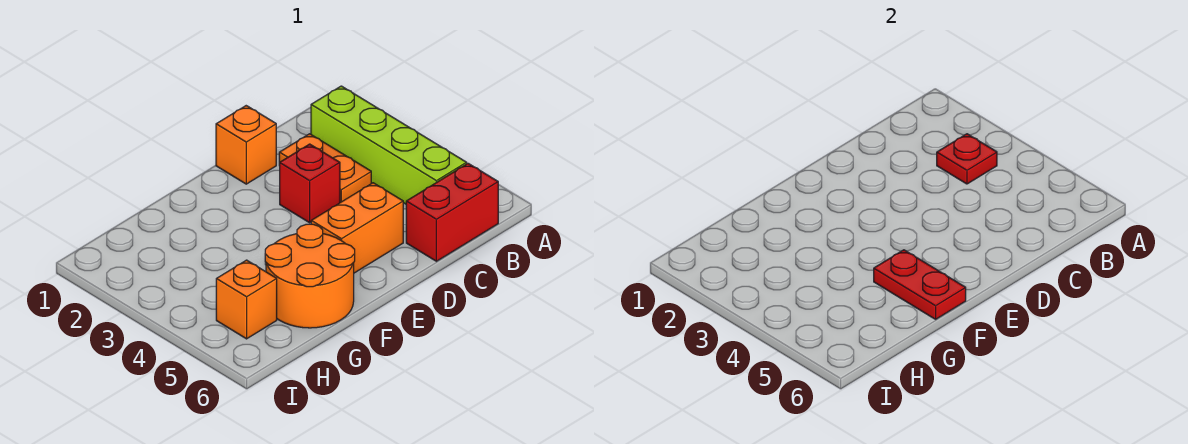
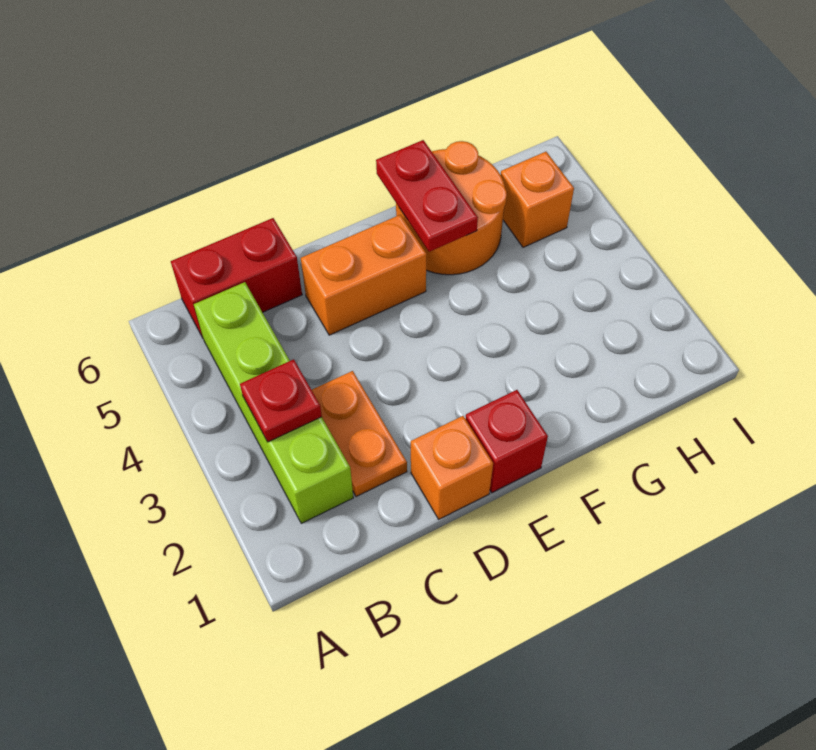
red brick D3 level 1 -> red brick E1 level 1

